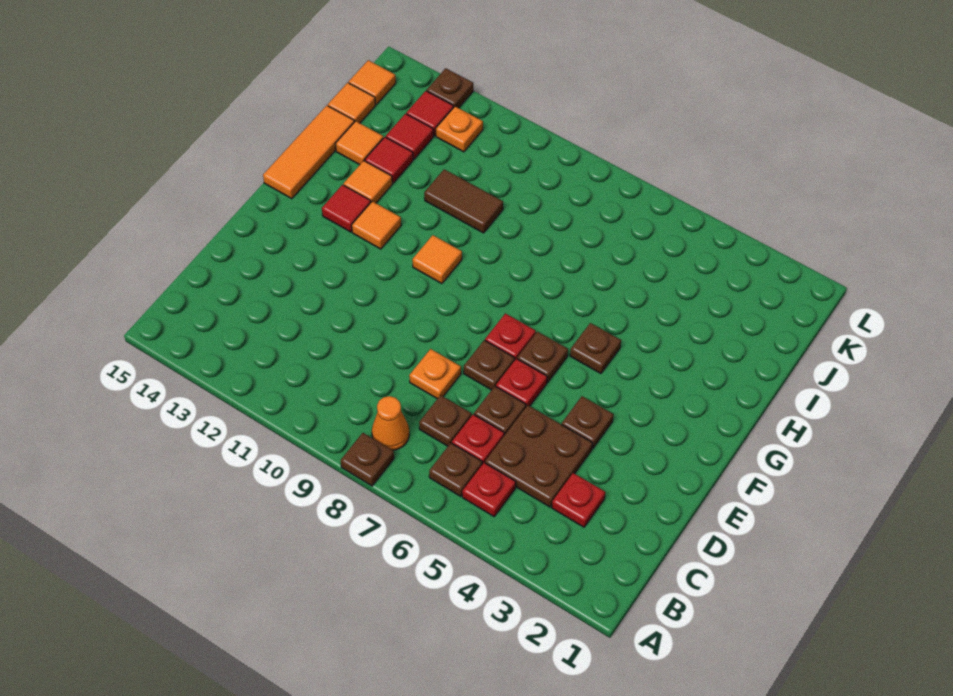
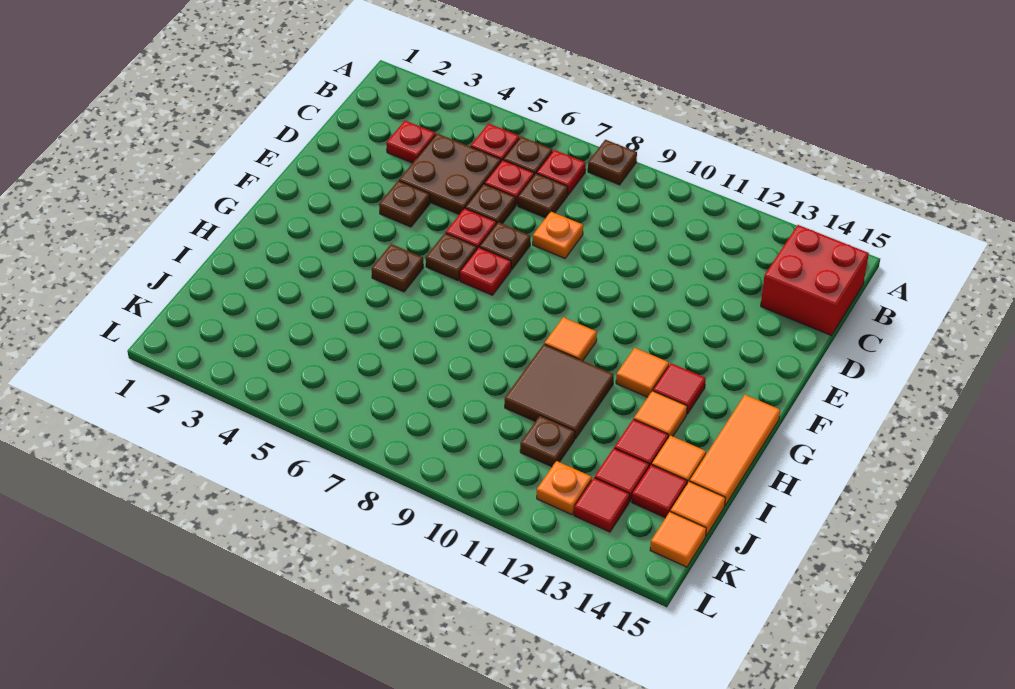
none -> red plate B7 level 1
orange cone B8 level 1 -> none
none -> red brick B14:C15 level 1
brown tile I10:I11 level 1 -> brown tile H10:I11 level 1
none -> red tile J14 level 1
brown plate L13 level 1 -> brown plate J11 level 1

